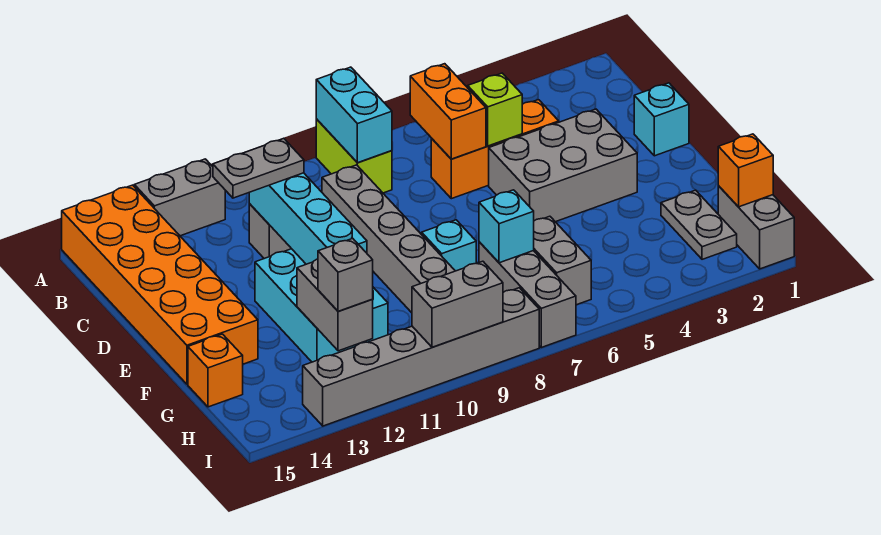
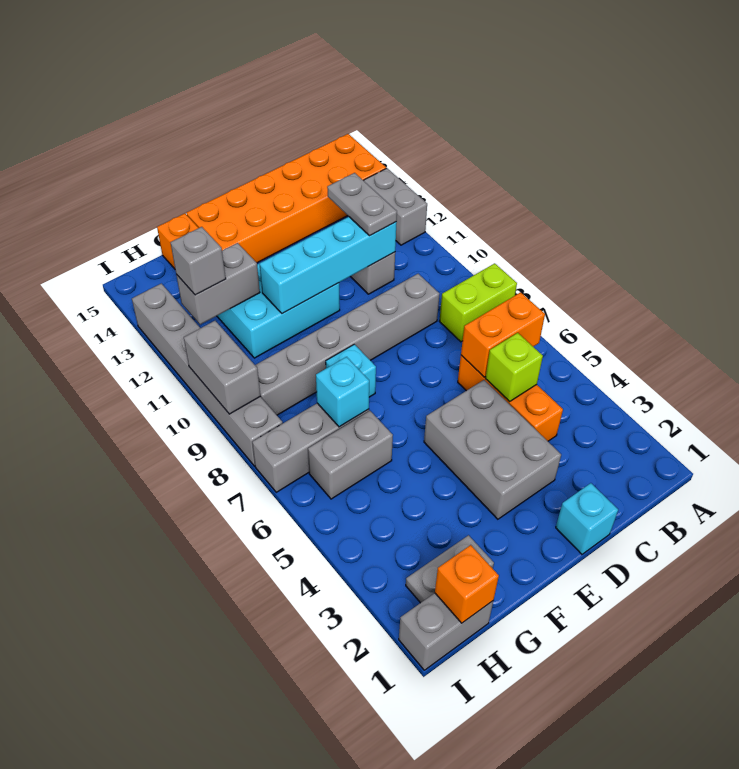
cyan brick A8:B8 level 2 -> none

